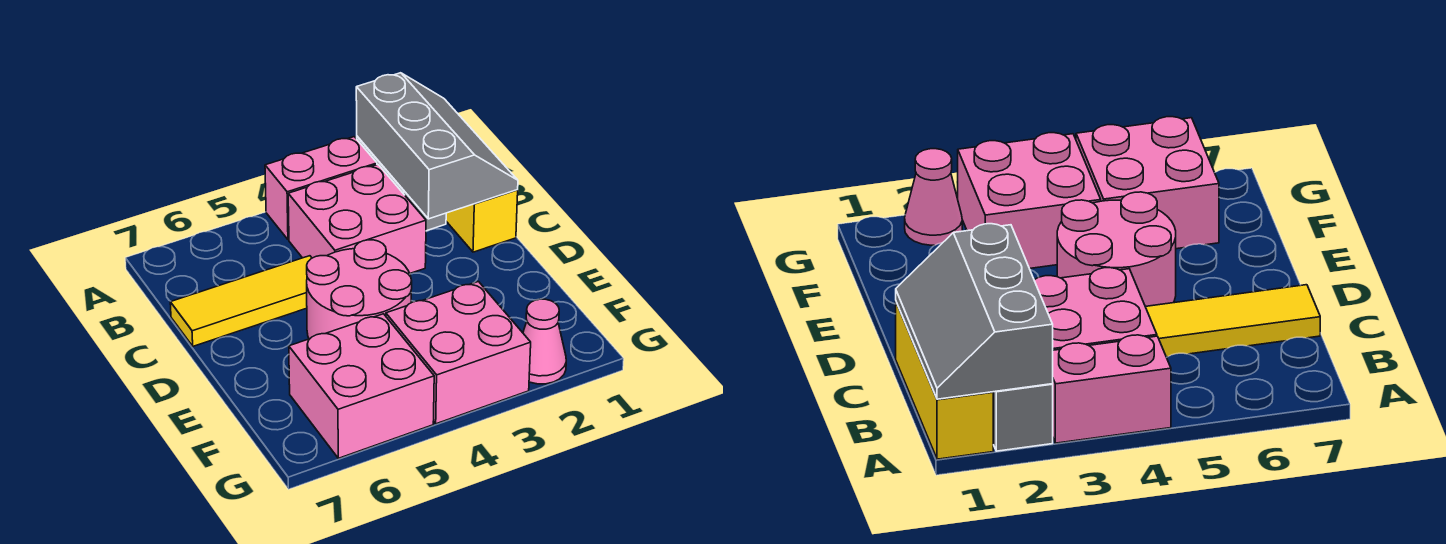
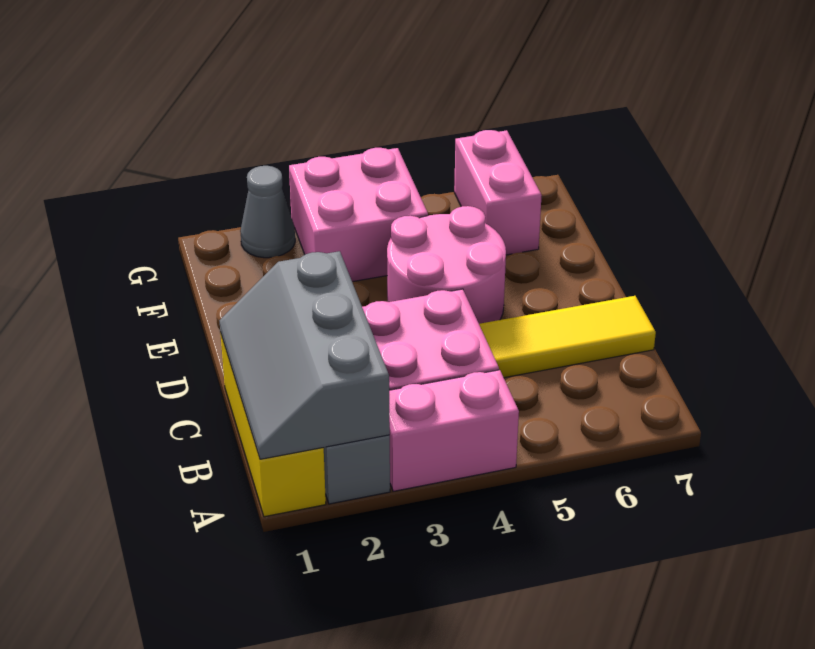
pink brick F5:G6 level 1 -> pink brick F6:G6 level 1
pink cone G2 level 1 -> grey cone G2 level 1

